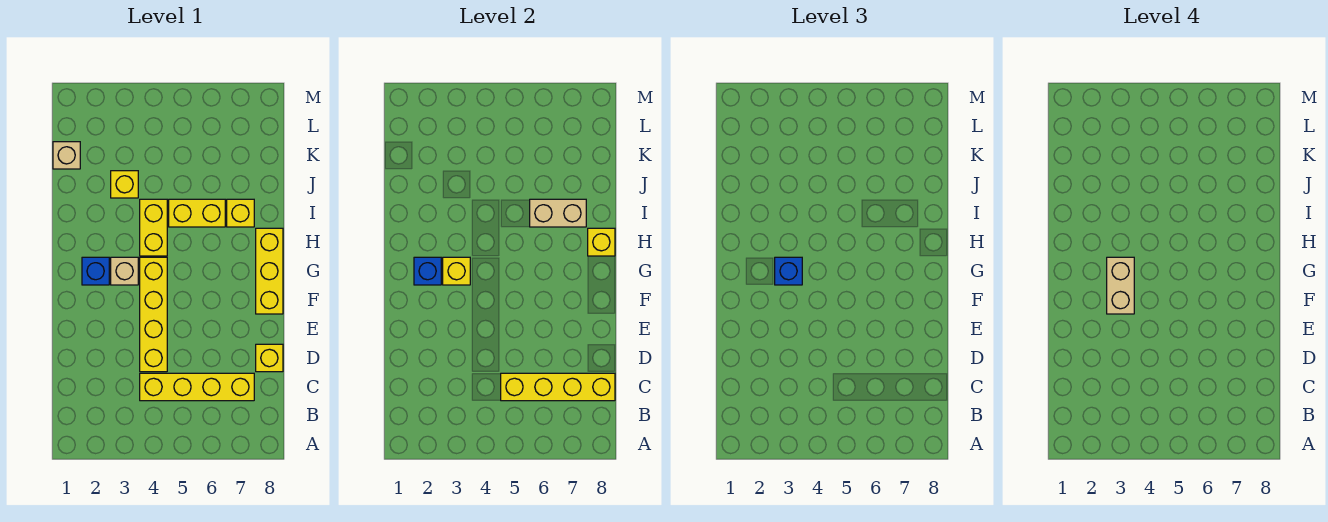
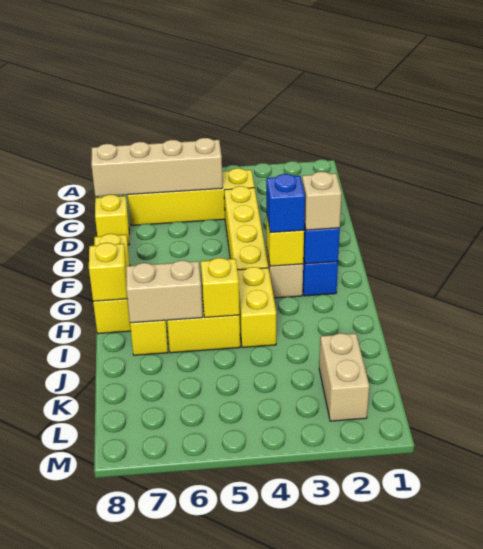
yellow brick C5:C8 level 2 -> tan brick C5:C8 level 2
tan brick F3:G3 level 4 -> tan brick K2:L2 level 1
yellow brick J3 level 1 -> yellow brick I5 level 2
tan brick K1 level 1 -> tan brick G2 level 3

